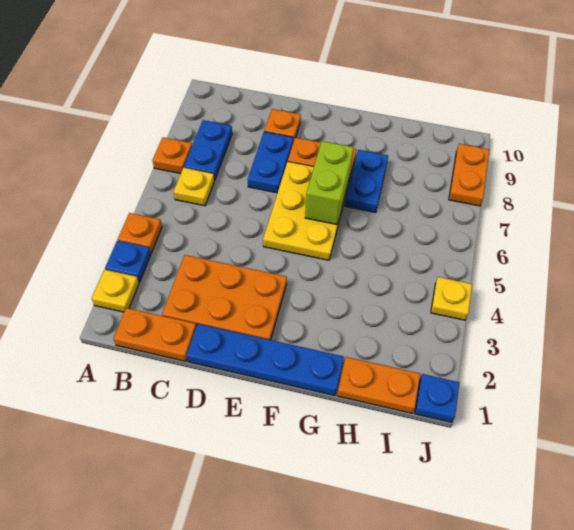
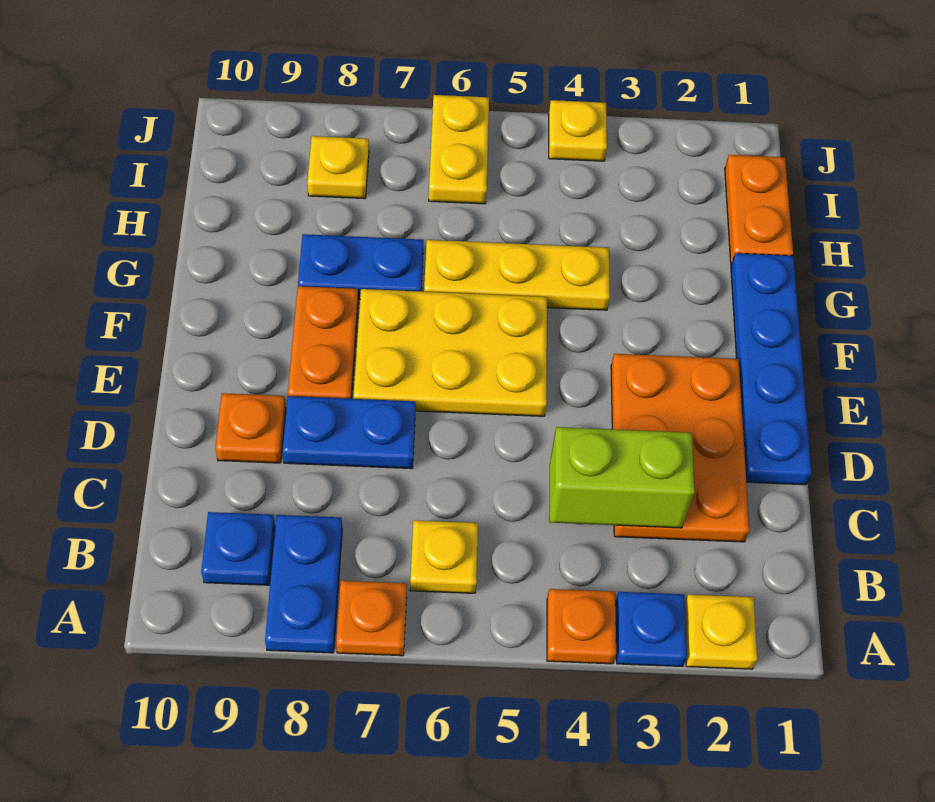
orange plate B1:C1 level 1 -> none
blue plate B7:B8 level 1 -> blue plate A8:B8 level 1
lime brick F6:F7 level 2 -> lime brick C3:C4 level 2
none -> yellow plate G4:G6 level 1
none -> yellow plate I6:J6 level 1
none -> yellow plate I8 level 1
blue plate J1 level 1 -> blue plate B9 level 1
orange plate J8:J9 level 1 -> none

